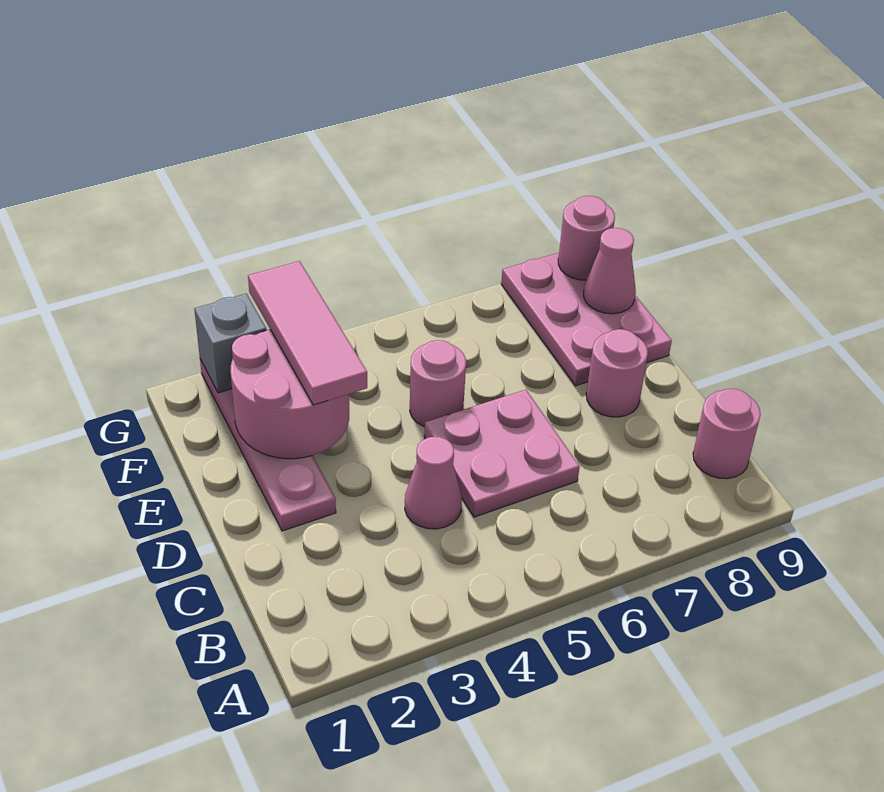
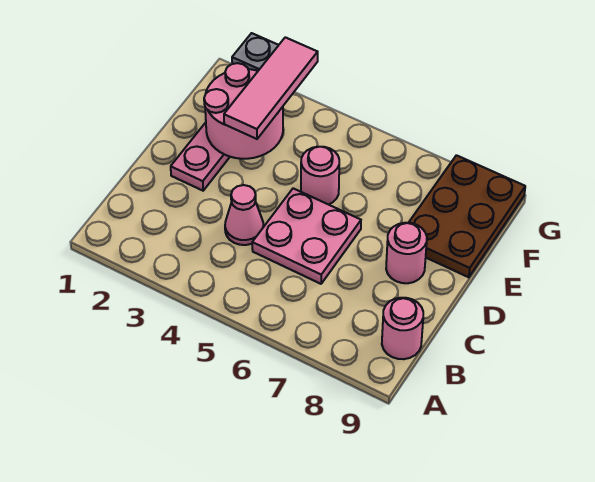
pink plate E8:G9 level 1 -> brown plate E8:G9 level 1
pink cone F9 level 2 -> none
pink round brick G9 level 2 -> none

